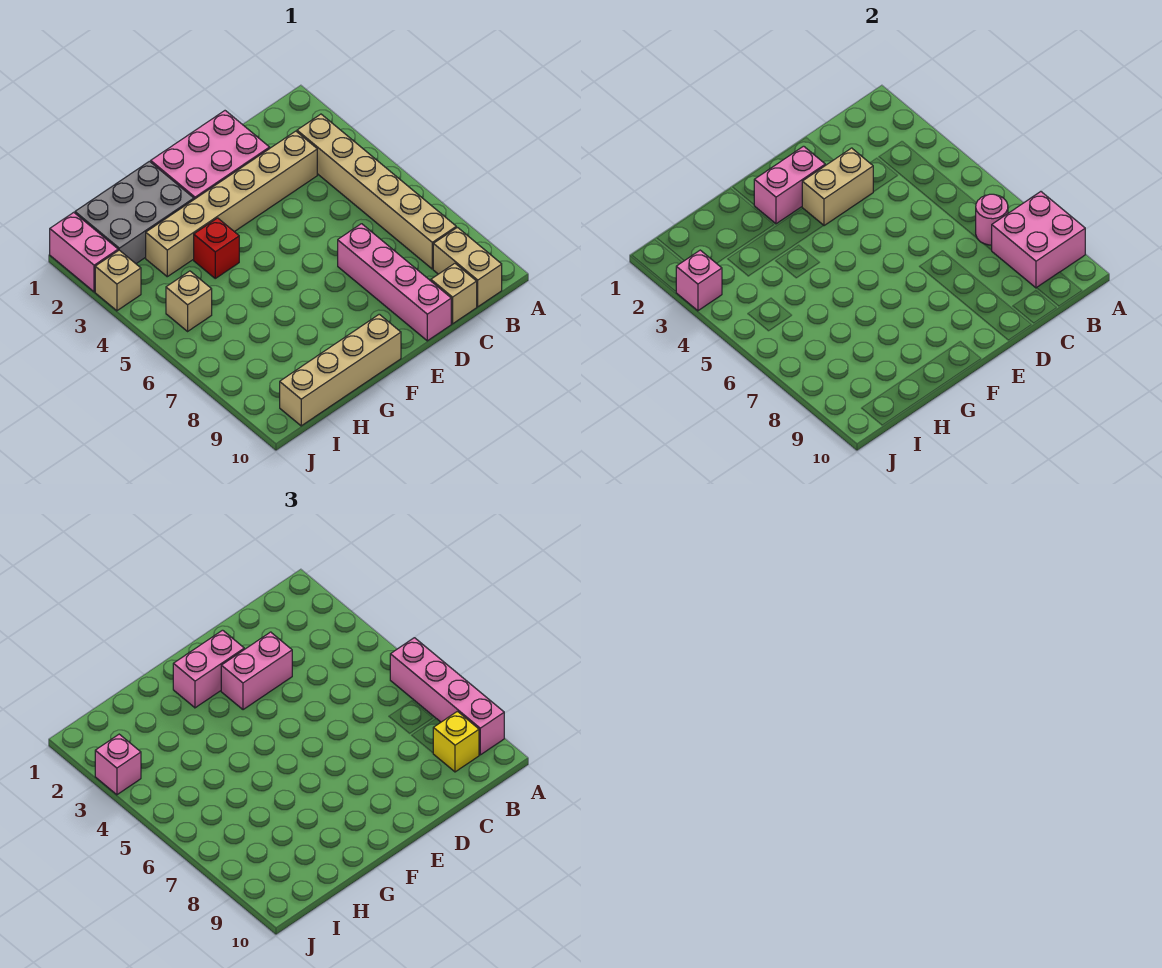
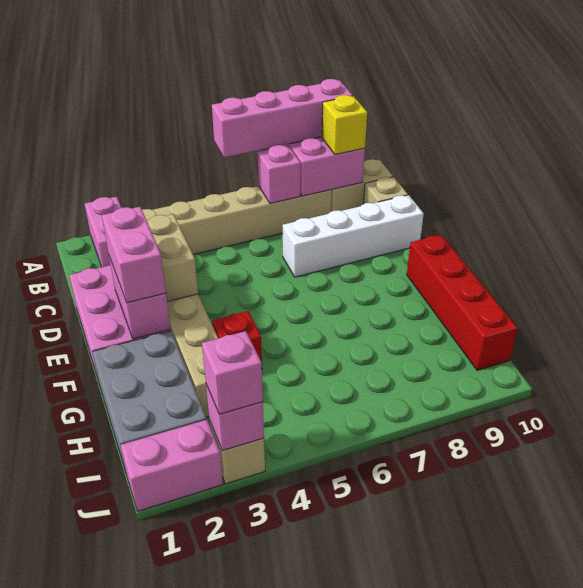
pink round brick B7 level 2 -> pink brick B7 level 2
pink brick D3:E3 level 3 -> pink brick A2:B2 level 1
pink brick D7:D10 level 1 -> white brick D7:D10 level 1
tan brick F10:I10 level 1 -> red brick F10:I10 level 1
tan brick I5 level 1 -> none

